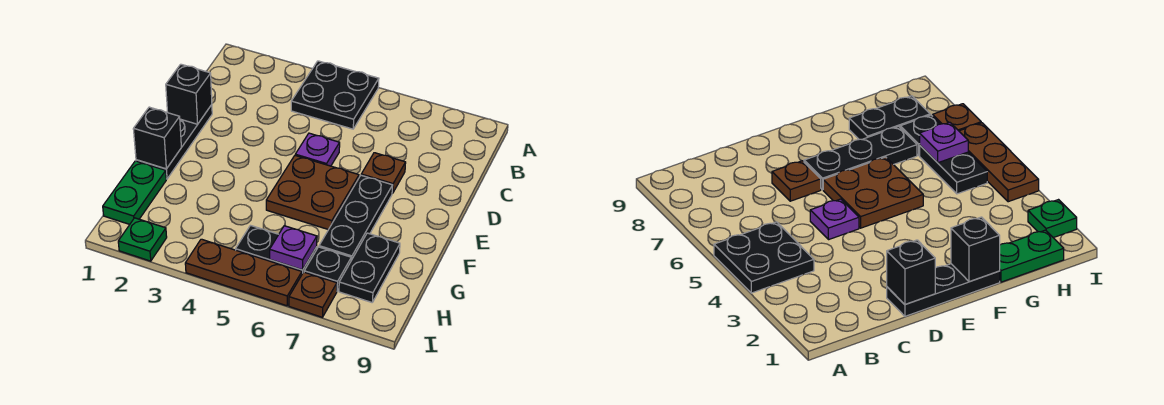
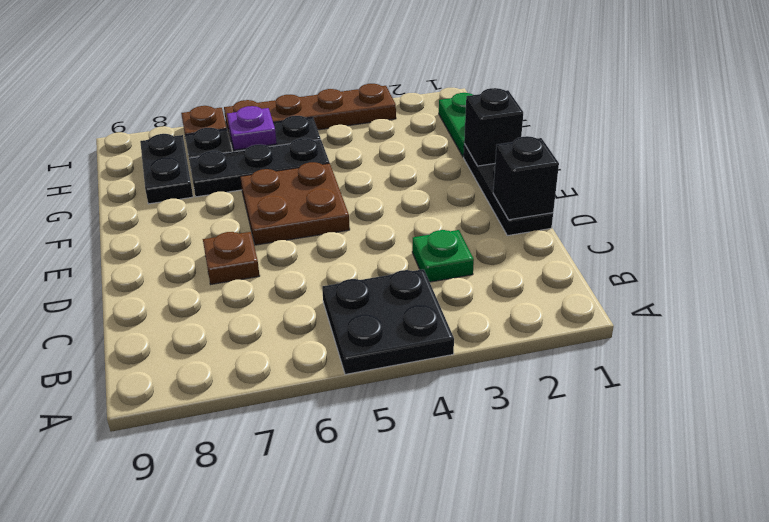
purple plate D5 level 1 -> none
black plate E7:G7 level 1 -> black plate G5:G7 level 1
green plate I2 level 1 -> green plate C3 level 1
brown plate I4:I6 level 1 -> brown plate I3:I6 level 1

